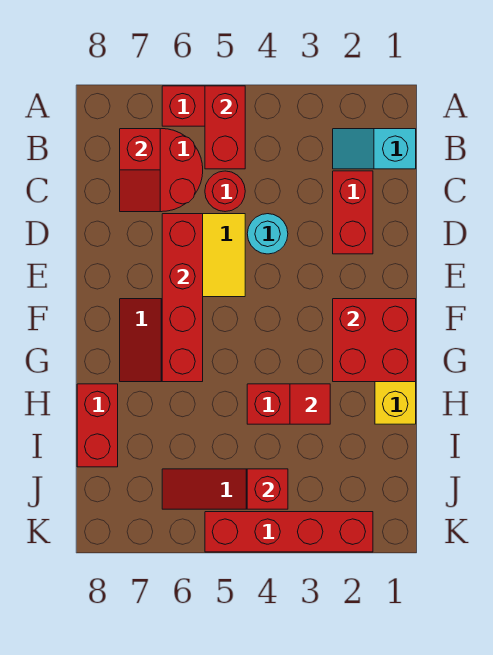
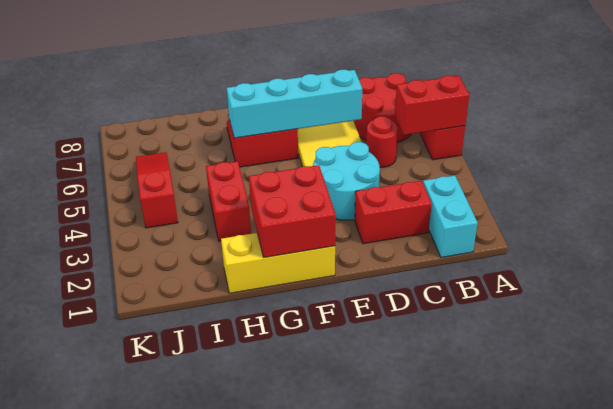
cyan slope B1:B2 level 1 top 1 -> cyan brick B1:B2 level 1
red slope B7:C7 level 2 top B -> none
cyan round brick D4 level 1 -> cyan round brick D3:E4 level 1
red brick D6:G6 level 2 -> cyan brick D6:G6 level 2
red tile H3 level 2 -> none
red brick H8:I8 level 1 -> none
red brick J4 level 2 -> none
red brick K2:K5 level 1 -> none

